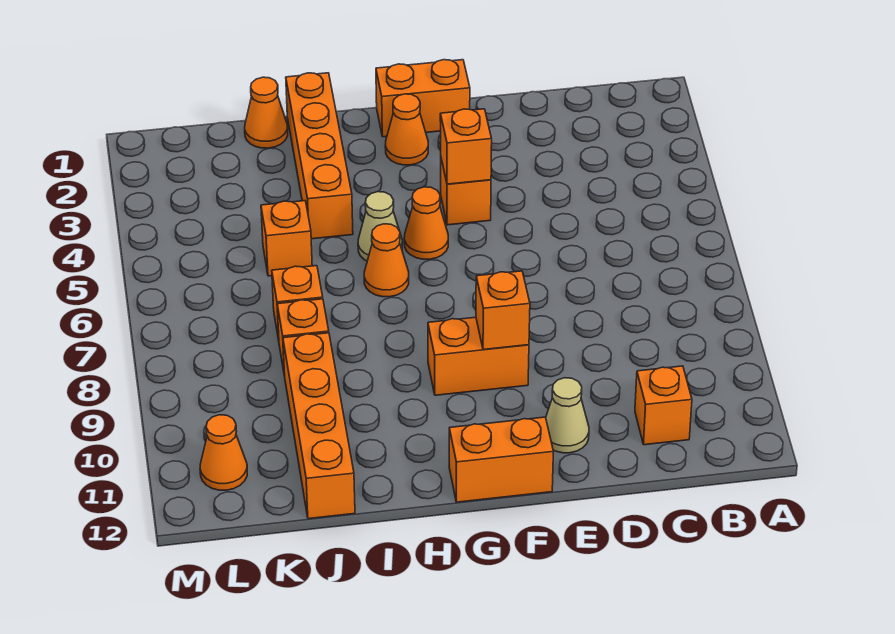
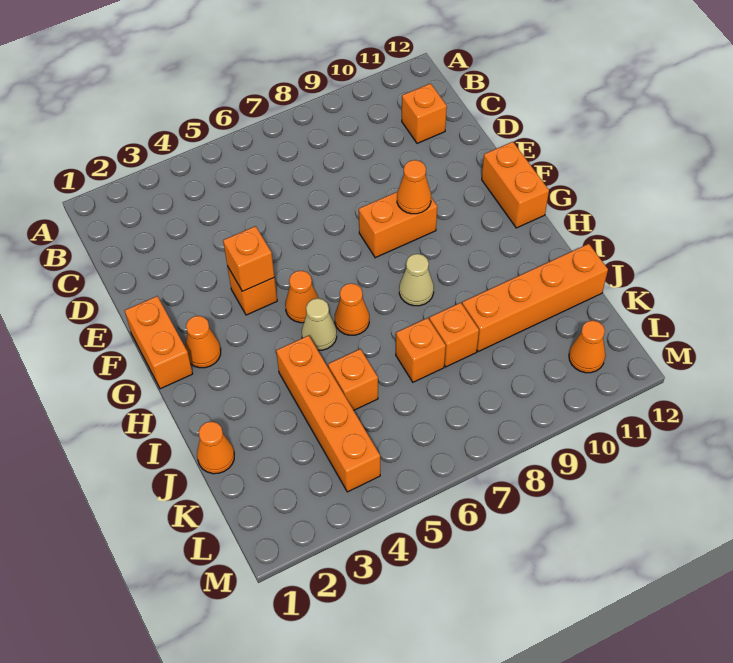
tan cone E11 level 1 -> tan cone H8 level 1
orange brick F9:G9 level 1 -> orange brick F8:F9 level 1
orange brick F9 level 2 -> orange cone F9 level 2
orange brick I1:I4 level 1 -> orange brick I4:L4 level 1

